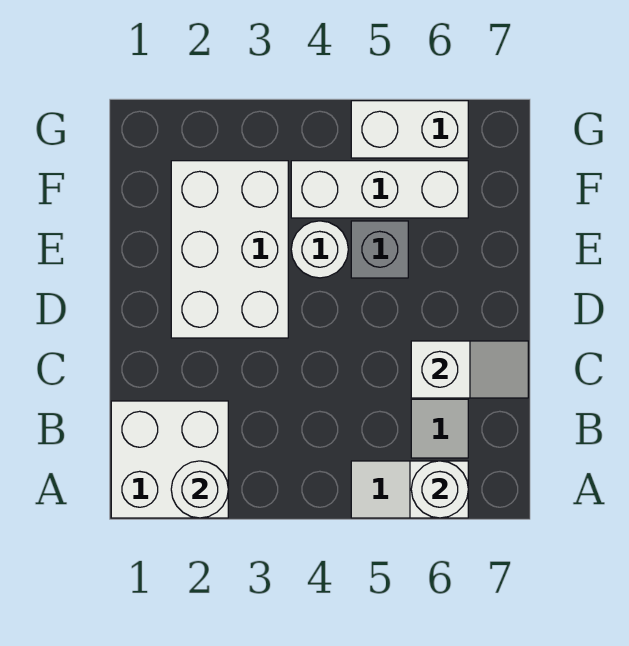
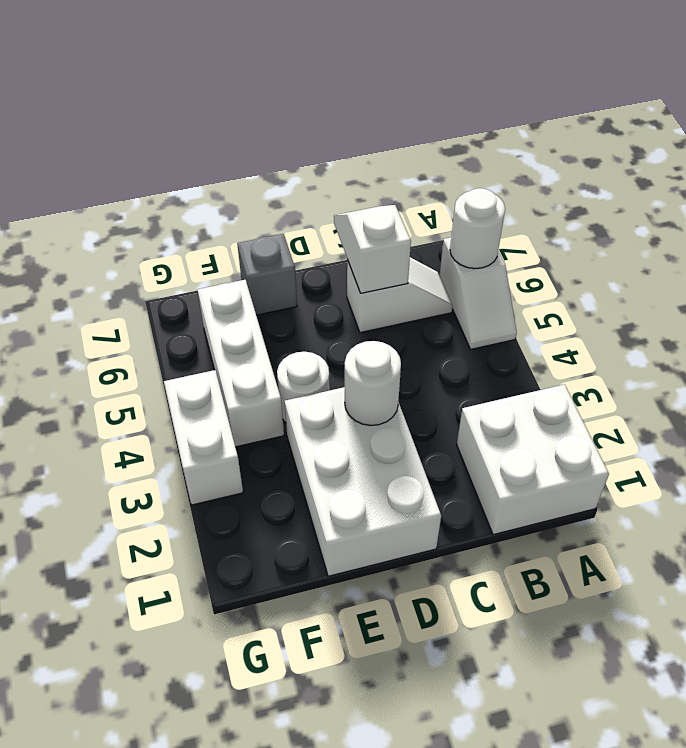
white round brick A2 level 2 -> white round brick D3 level 2
white brick D2:F3 level 1 -> white brick D1:E3 level 1
grey brick E5 level 1 -> grey brick E7 level 1
white brick G5:G6 level 1 -> white brick G3:G4 level 1

